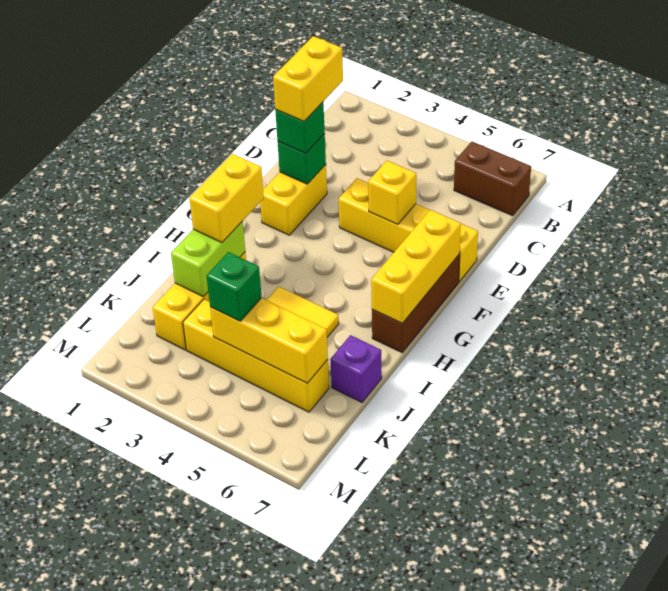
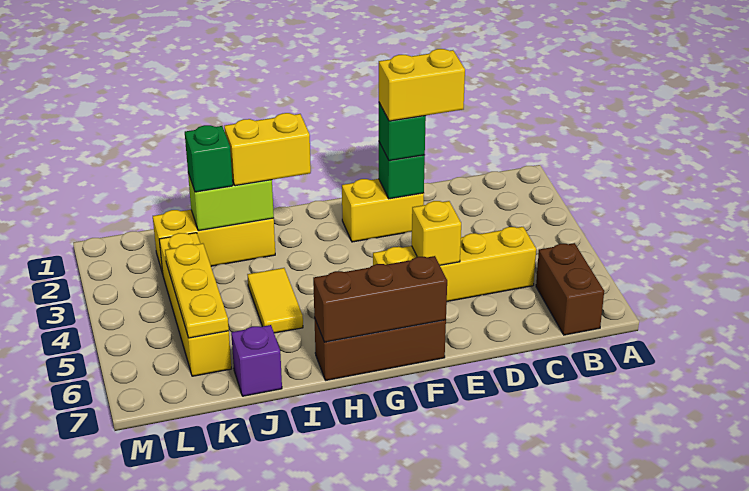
yellow brick E4:E7 level 1 -> yellow brick C5:F5 level 1
yellow brick F7:H7 level 2 -> brown brick F7:H7 level 2
yellow brick K4:K6 level 2 -> yellow plate K4:K6 level 2
green brick K4 level 3 -> green brick J2 level 3

